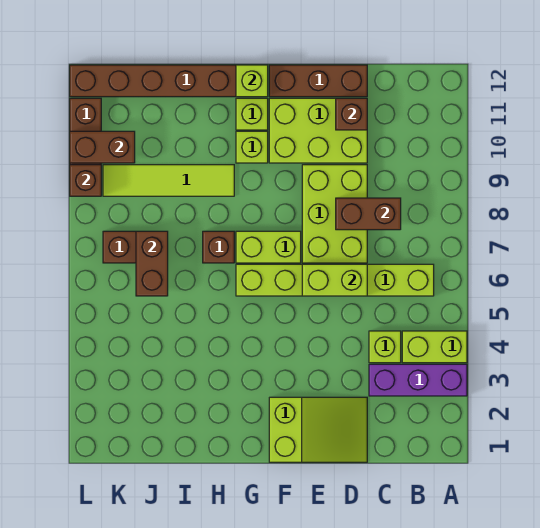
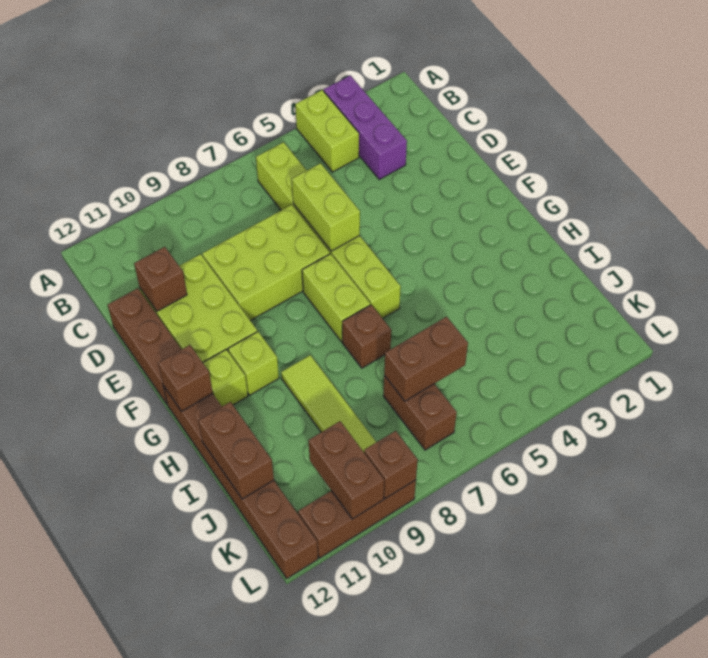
lime brick C4 level 1 -> none
brown brick C8:D8 level 2 -> brown brick I12:J12 level 2
lime slope D1:F2 level 1 top F -> none
lime brick G12 level 2 -> brown brick G12 level 2

